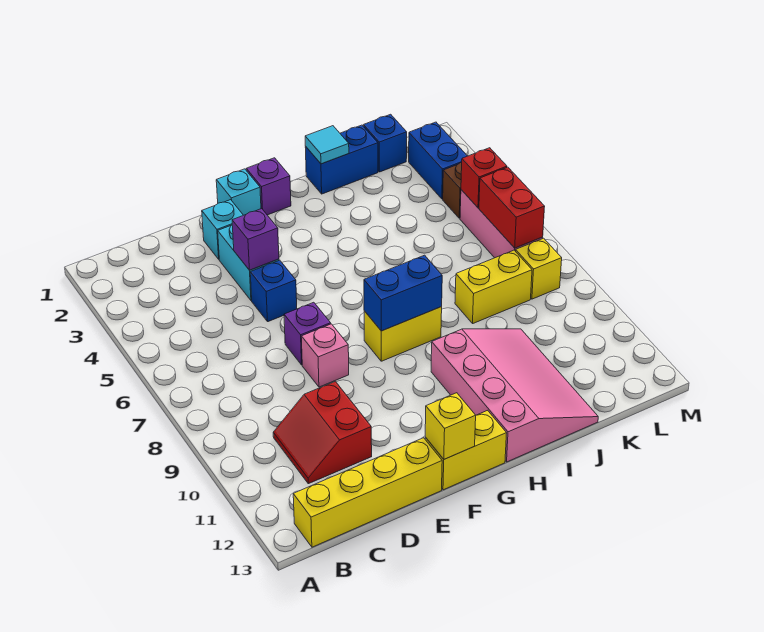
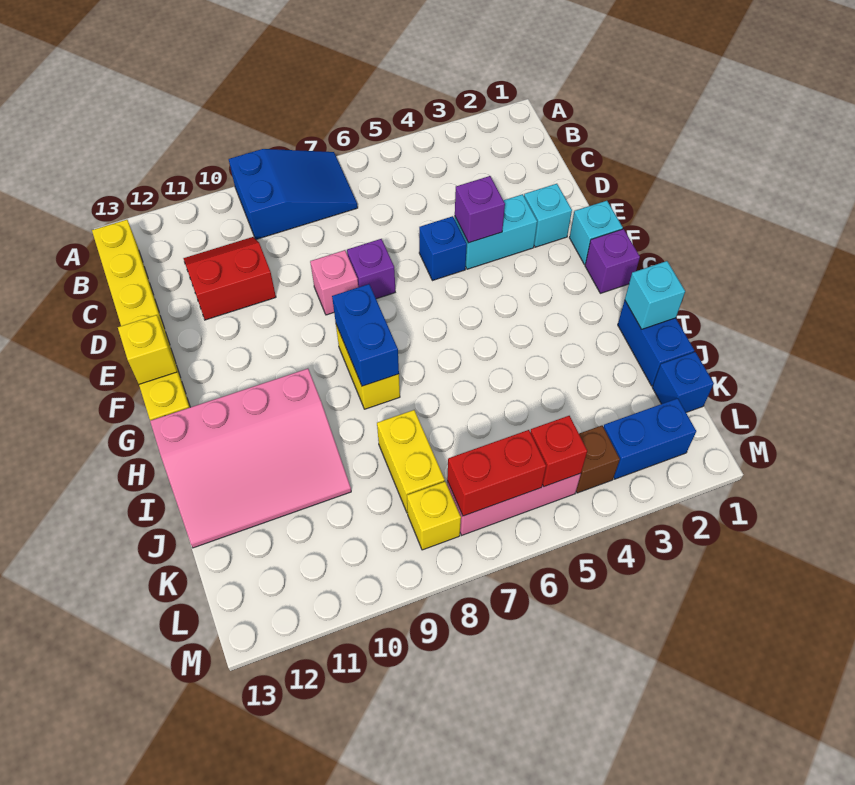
none -> blue slope A7:B9 level 1 top 9
cyan tile I1 level 2 -> cyan brick I1 level 2

